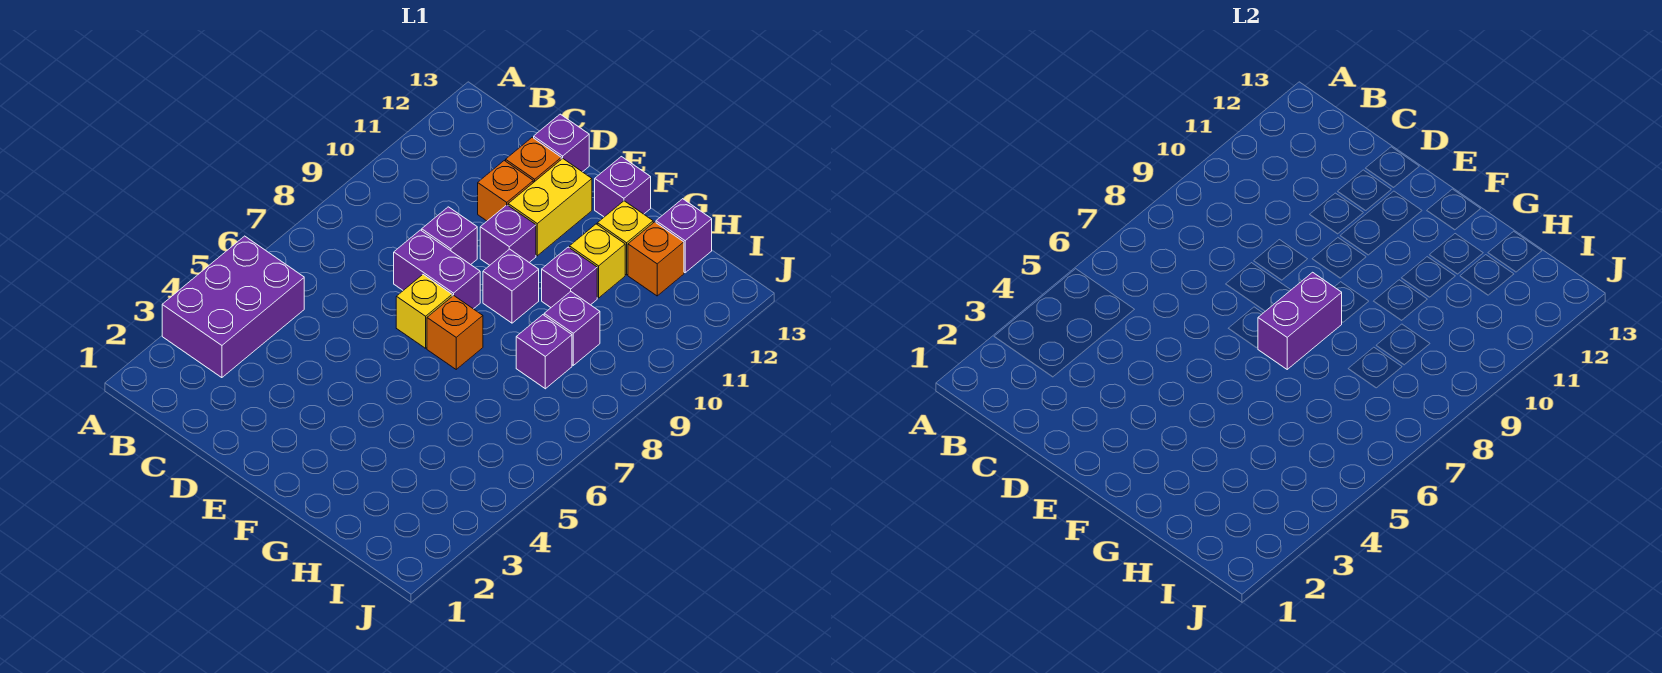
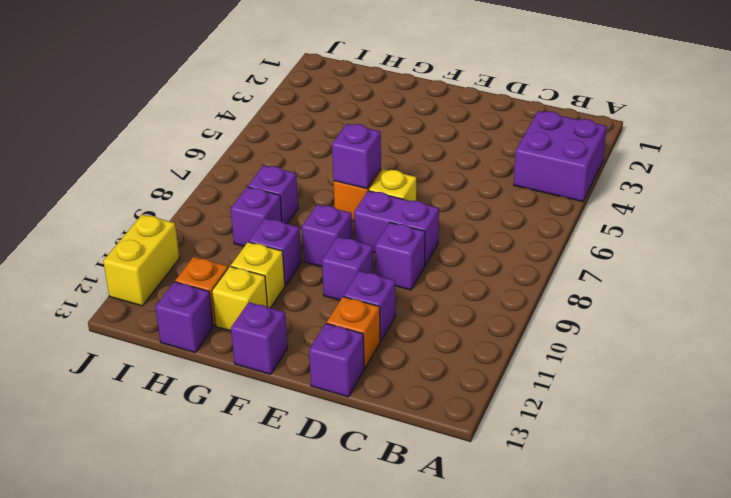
purple brick A3:B5 level 1 -> purple brick A3:B4 level 1
orange brick D11 level 1 -> purple brick D11 level 1
yellow brick E11:E12 level 1 -> yellow brick J11:J12 level 1
purple brick F7:F8 level 2 -> purple brick F7 level 2

